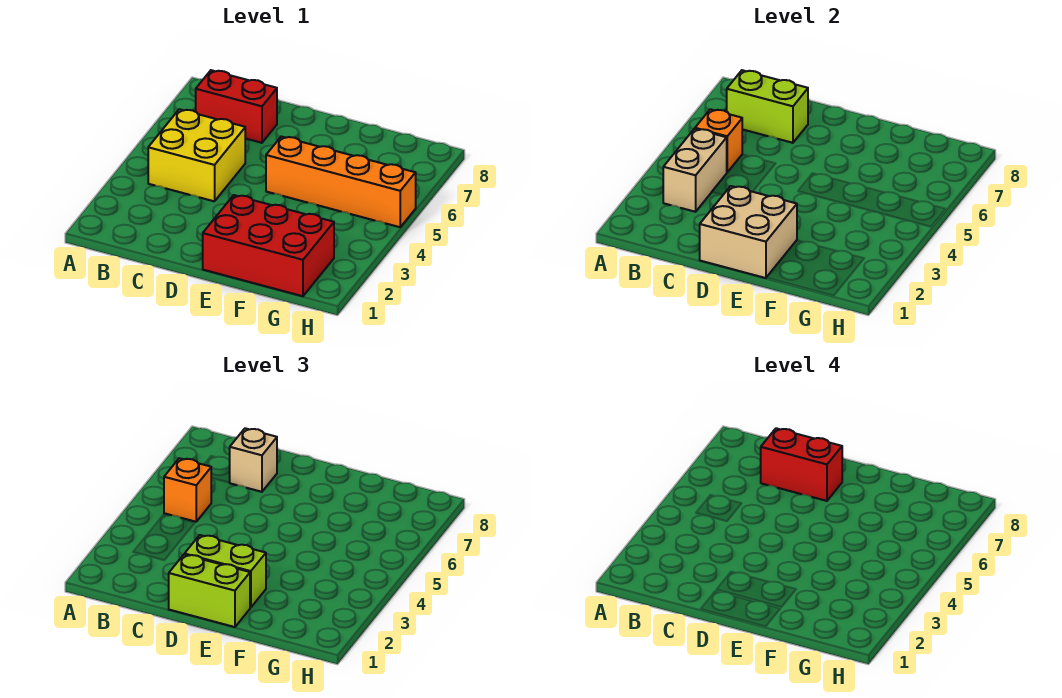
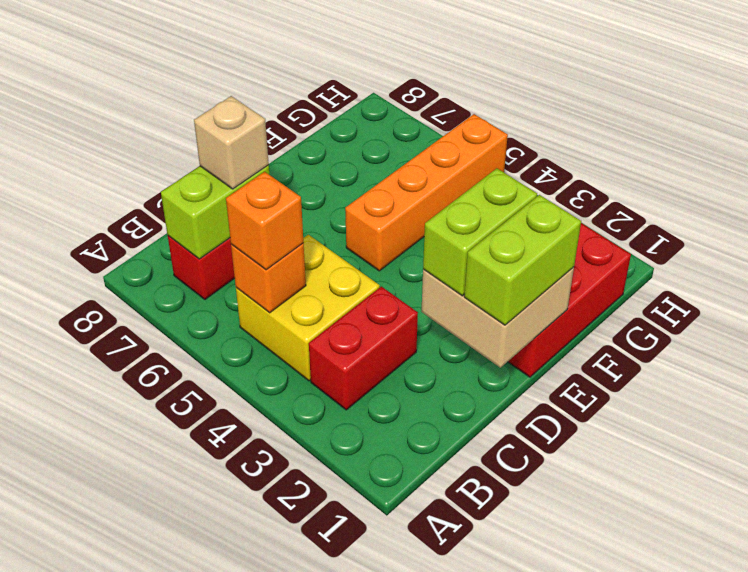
tan brick B3:B4 level 2 -> none
red brick C7:D7 level 4 -> red brick B3:C3 level 1

